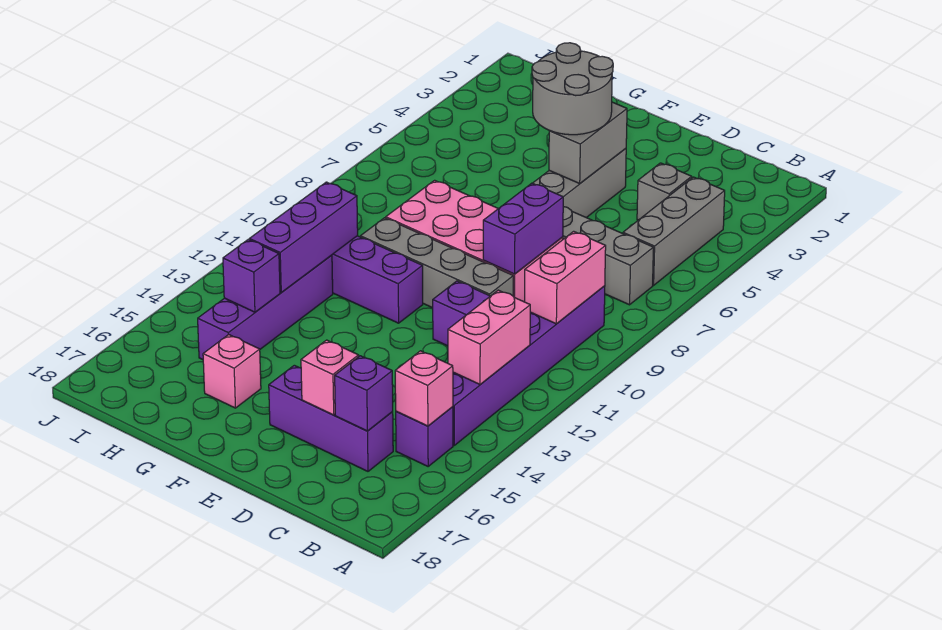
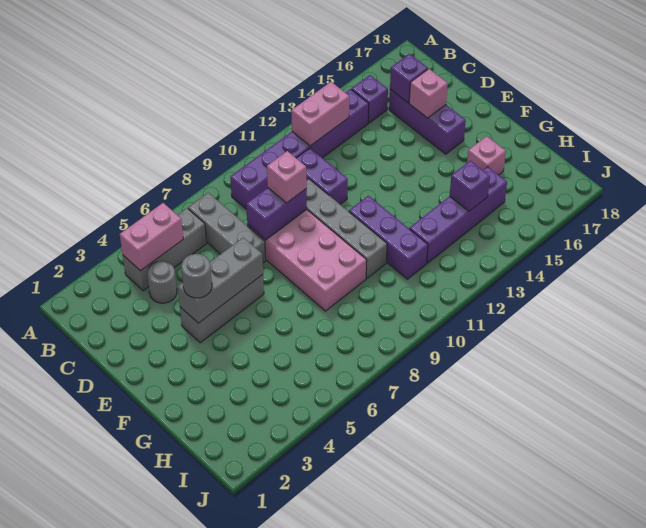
pink brick B9:B10 level 2 -> pink brick B4:B5 level 2
pink brick B15 level 2 -> pink brick D9 level 3
grey brick C4 level 1 -> grey round brick C4 level 1
grey brick E4:E5 level 2 -> grey brick E4:E6 level 2
grey round brick E4:F5 level 3 -> grey round brick E4 level 3
purple brick H11:H13 level 2 -> none

